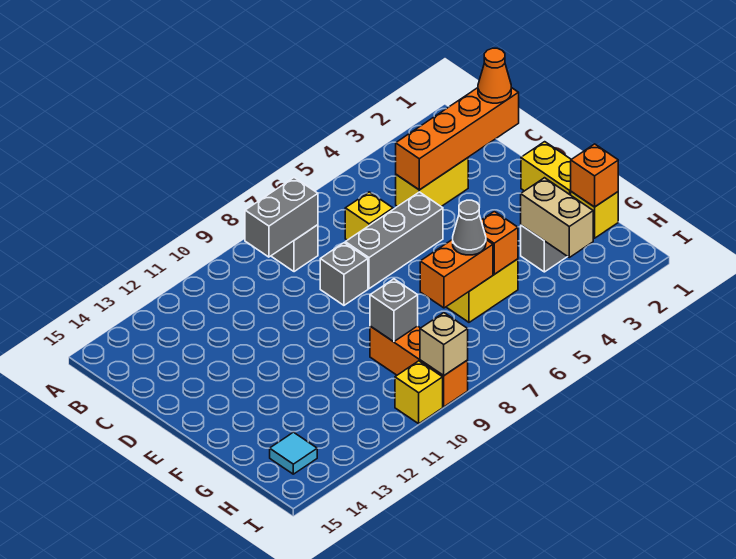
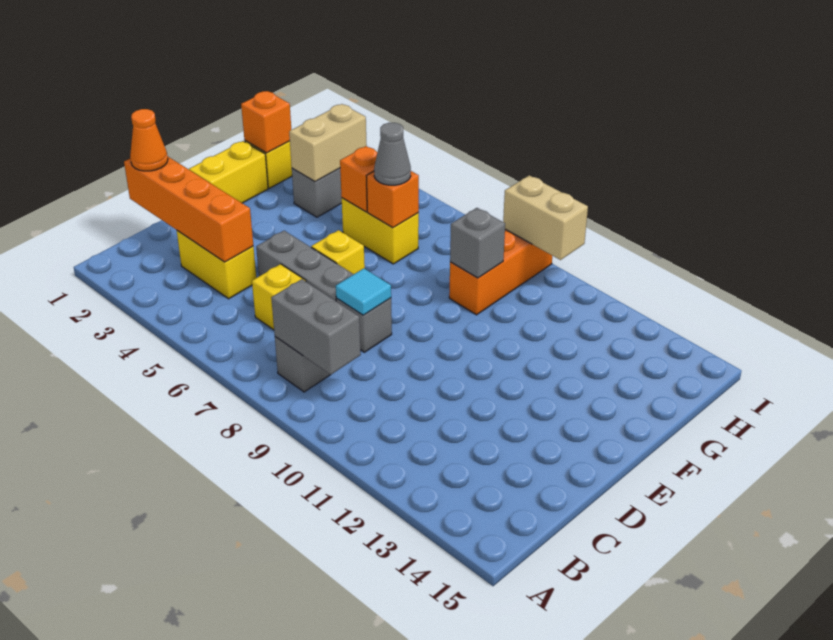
orange brick G6:G7 level 2 -> orange brick G6 level 2
cyan tile H14 level 1 -> cyan tile D8 level 2
tan brick I9 level 2 -> tan brick I9:I10 level 2
yellow brick I10 level 1 -> yellow brick E6 level 1

